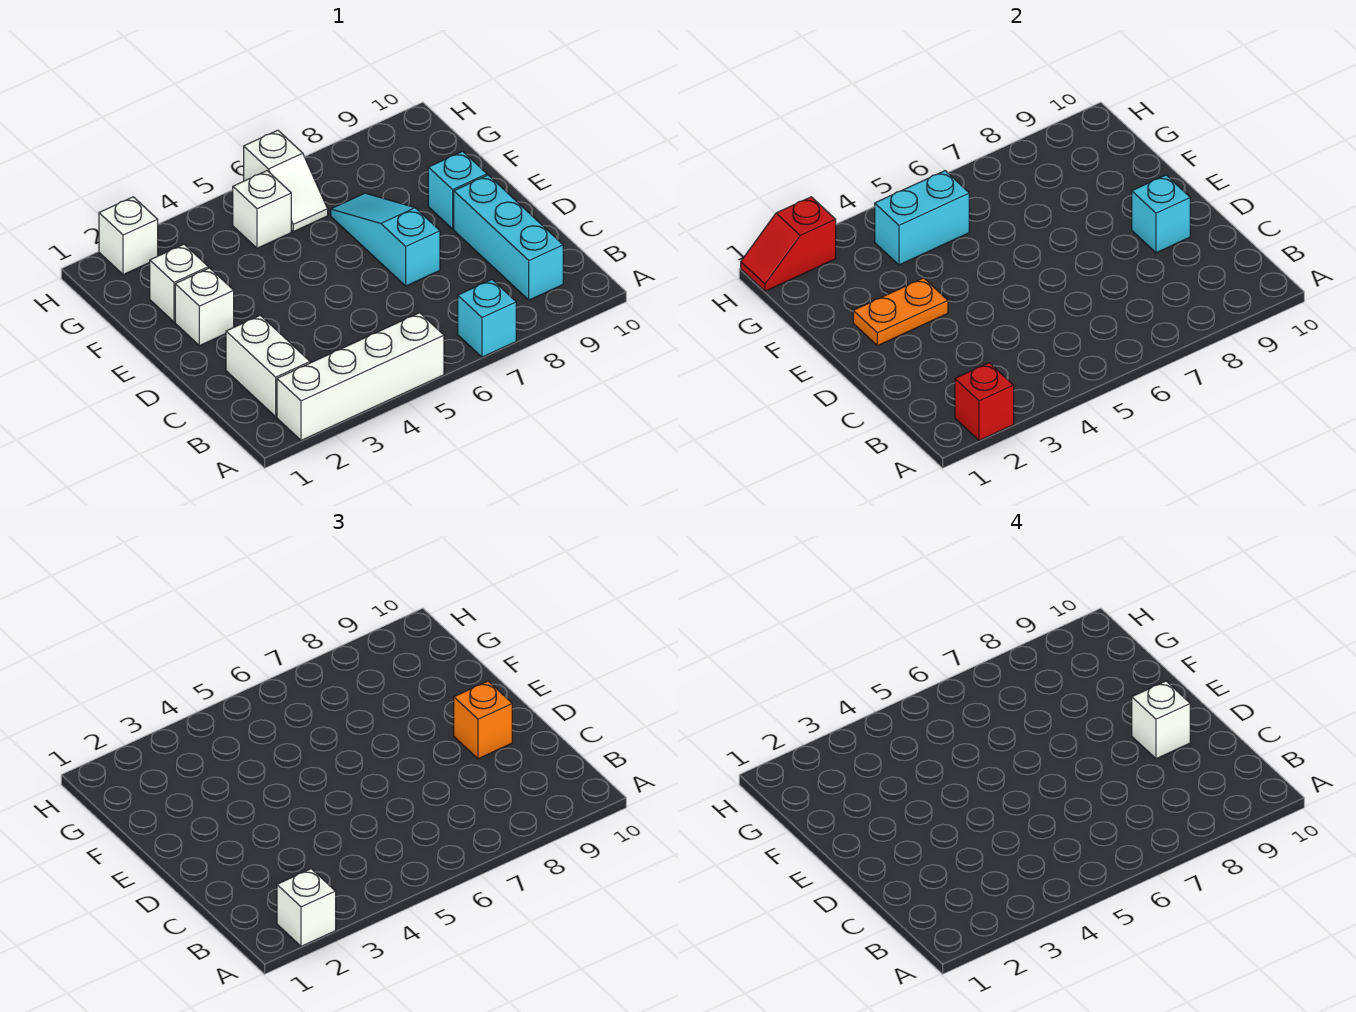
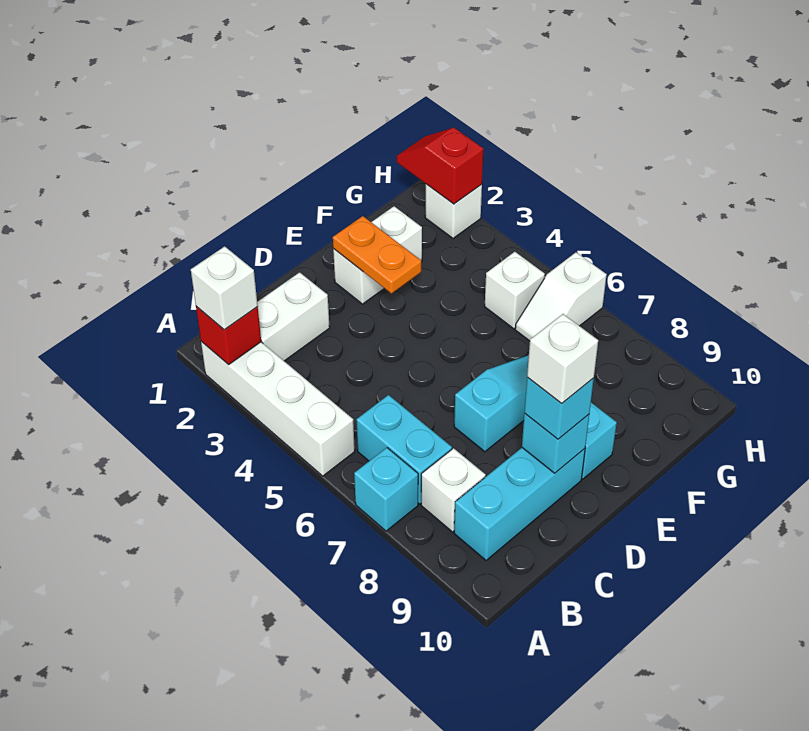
none -> white brick B8 level 1
orange brick D9 level 3 -> cyan brick D9 level 3
cyan brick G4:G5 level 2 -> cyan brick B6:B7 level 1

